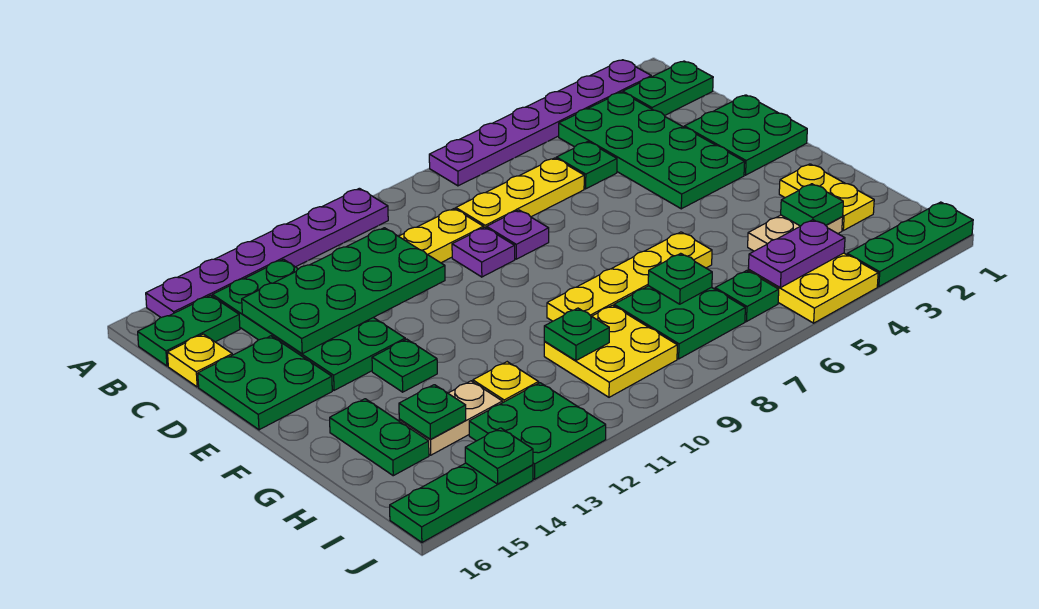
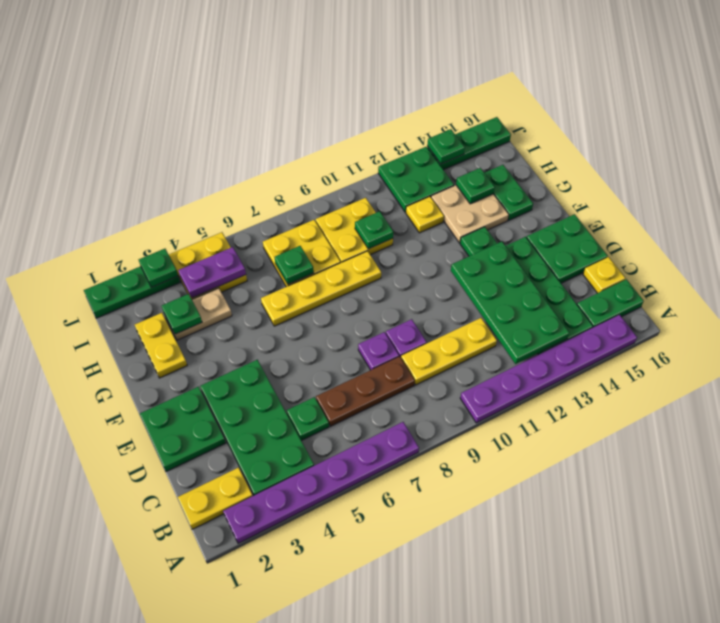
green plate B1:B2 level 1 -> yellow plate B1:B2 level 1
yellow plate C6:C8 level 1 -> brown plate C6:C8 level 1
green plate C11:D14 level 2 -> green plate B12:E13 level 2
green plate H7:I8 level 1 -> yellow plate H7:I8 level 1
tan plate H13:H14 level 1 -> tan plate G13:H14 level 1
green plate I6 level 1 -> green plate J3 level 2

